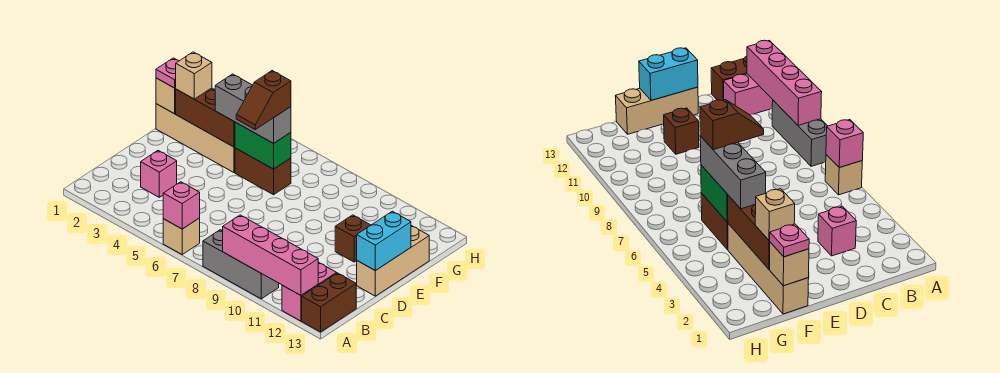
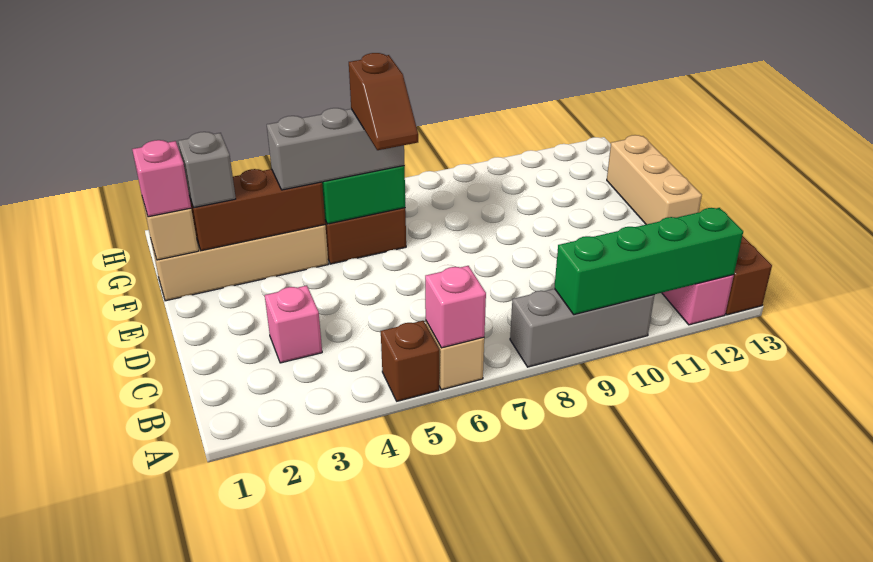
pink brick A9:A12 level 2 -> green brick A9:A12 level 2
cyan brick D13:E13 level 2 -> none
brown brick E11 level 1 -> brown brick A5 level 1
pink plate F1 level 3 -> pink brick F1 level 3
tan brick F2 level 3 -> grey brick F2 level 3

